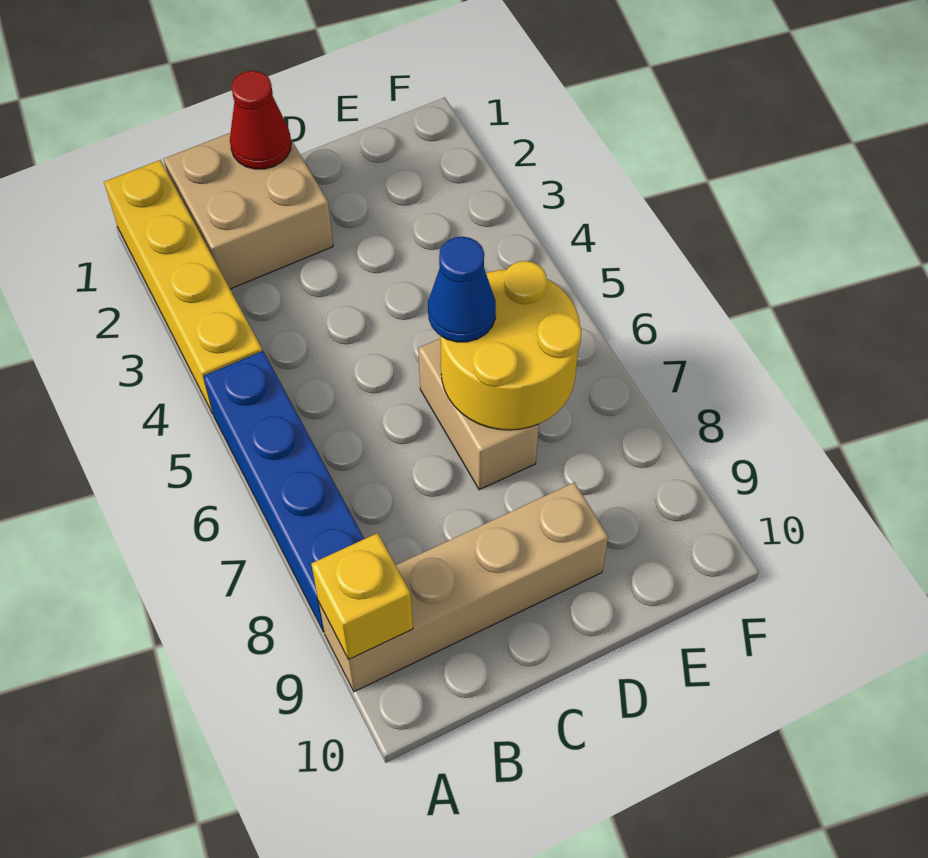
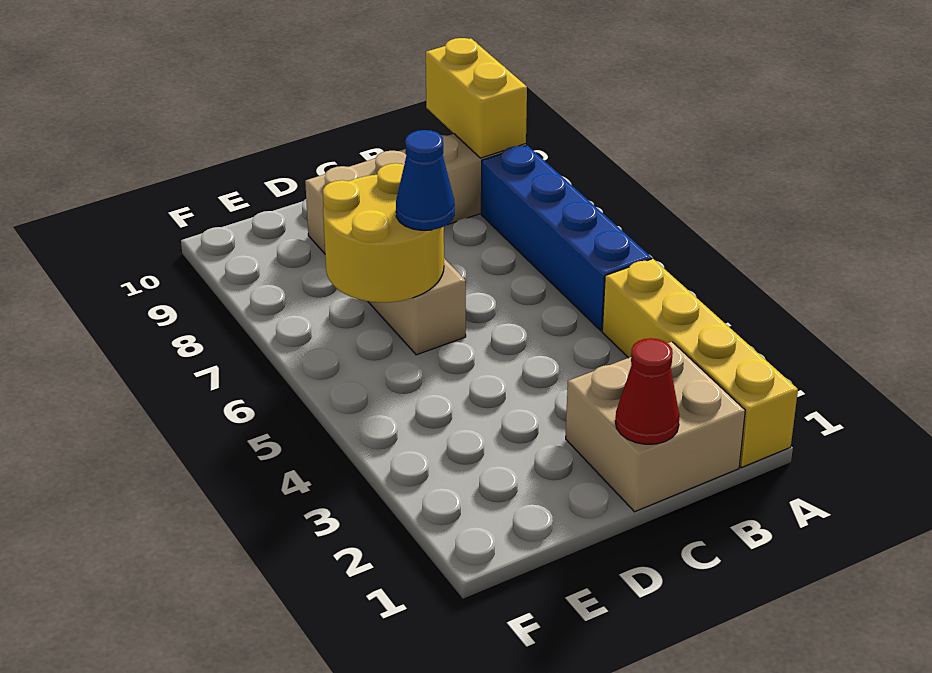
yellow brick A9 level 2 -> yellow brick A9:A10 level 2

